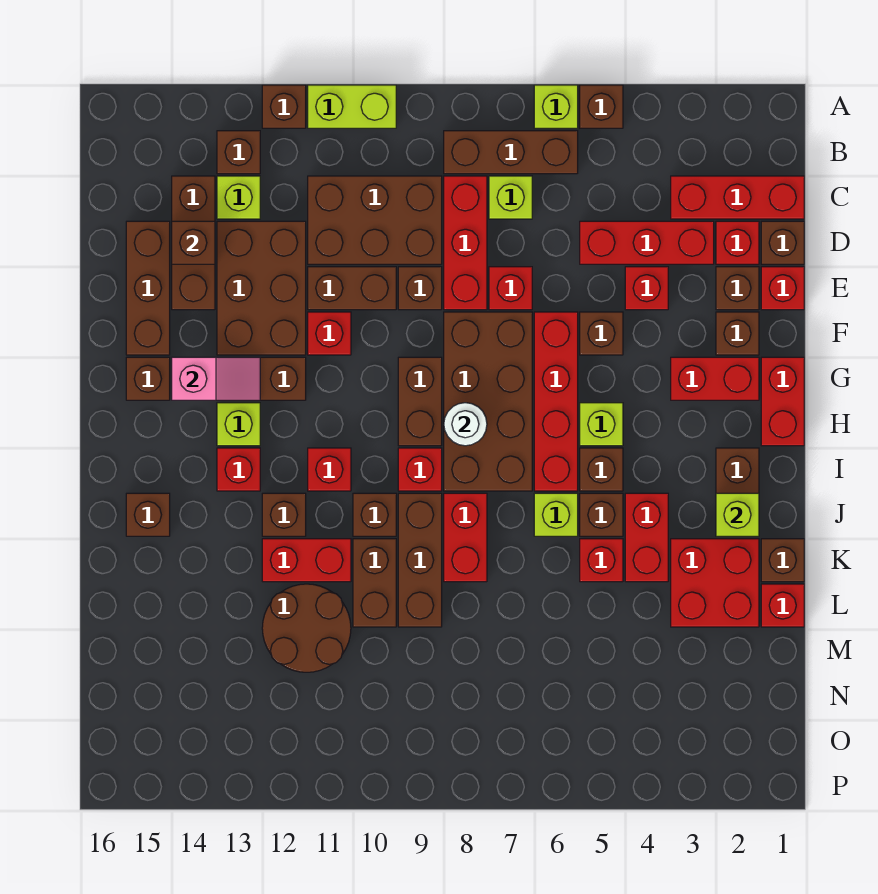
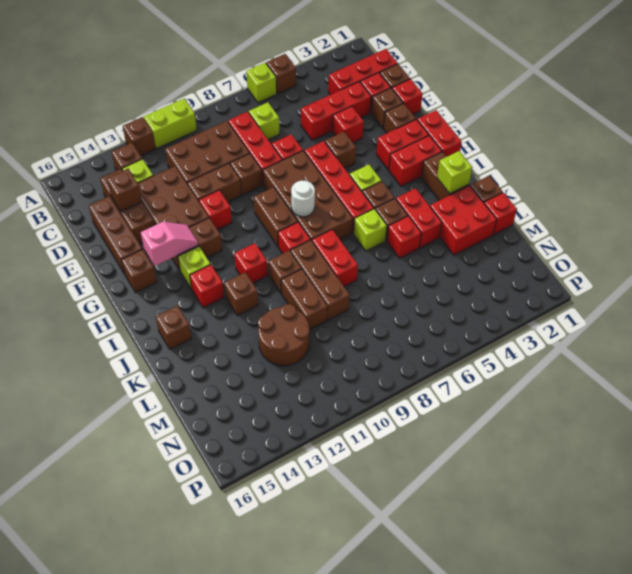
brown brick B6:B8 level 1 -> none
red brick K11:K12 level 1 -> red brick H2:H3 level 1

